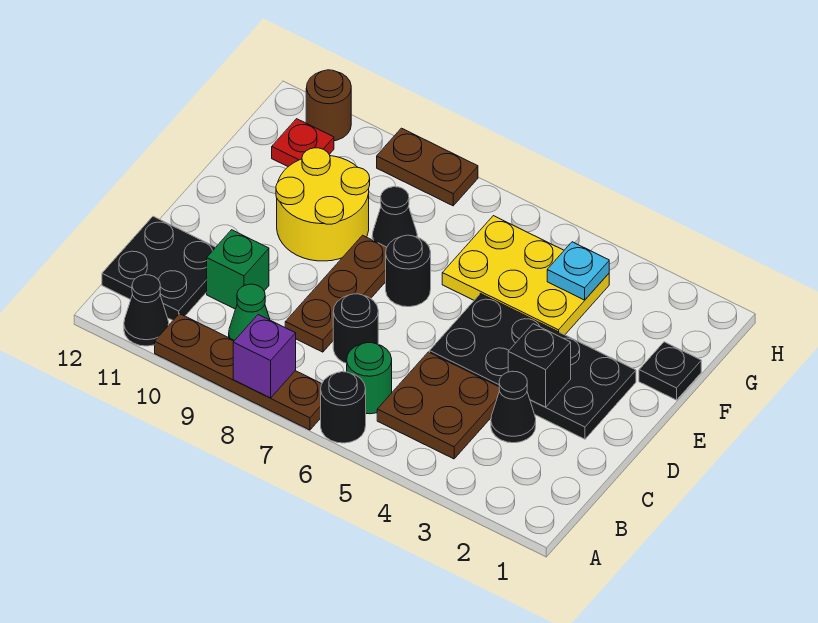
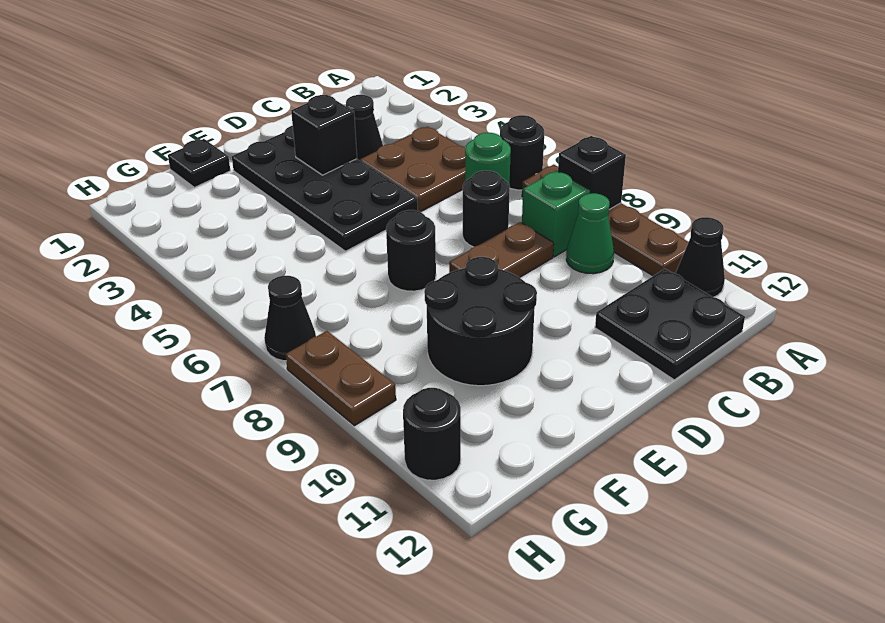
purple brick A8 level 2 -> black brick A8 level 2
brown plate C8:E8 level 1 -> brown plate C8:D8 level 1
green brick C10 level 1 -> green brick B8 level 1
yellow round brick E9:F10 level 1 -> black round brick E9:F10 level 1
yellow plate F4:G6 level 1 -> none
black cone F8 level 1 -> black cone H7 level 1
cyan plate G4 level 2 -> none
red plate G11 level 1 -> none
brown round brick H11 level 1 -> black round brick H11 level 1

